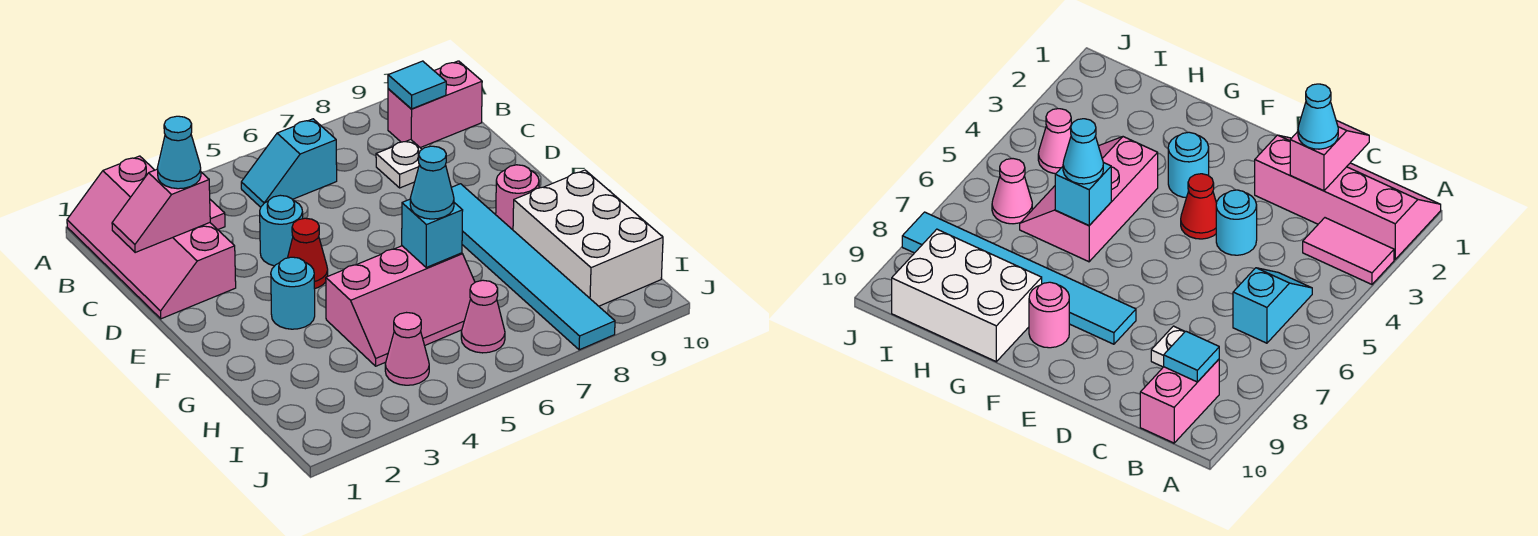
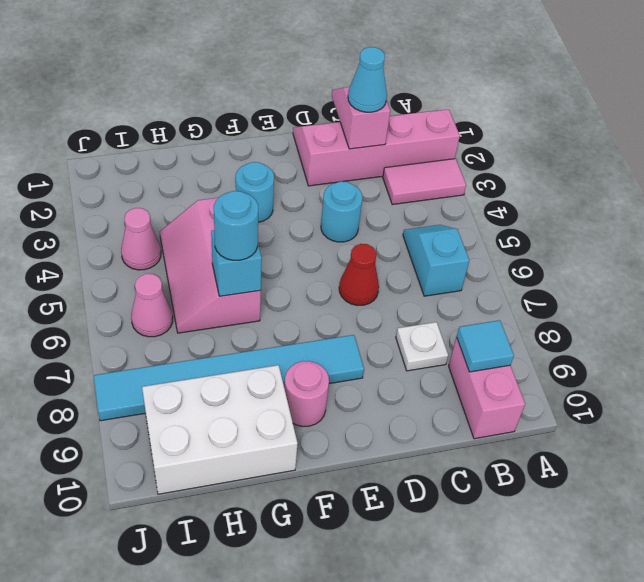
red cone E4 level 1 -> red cone D6 level 1
cyan cone G6 level 3 -> cyan round brick G6 level 3

